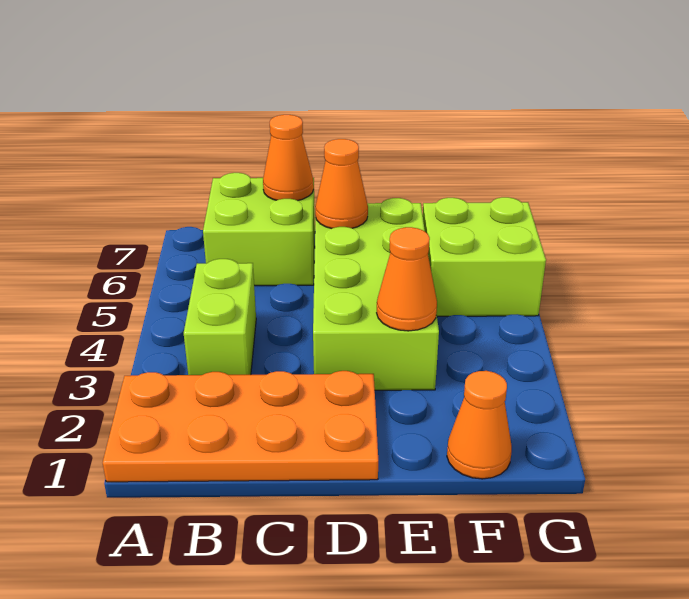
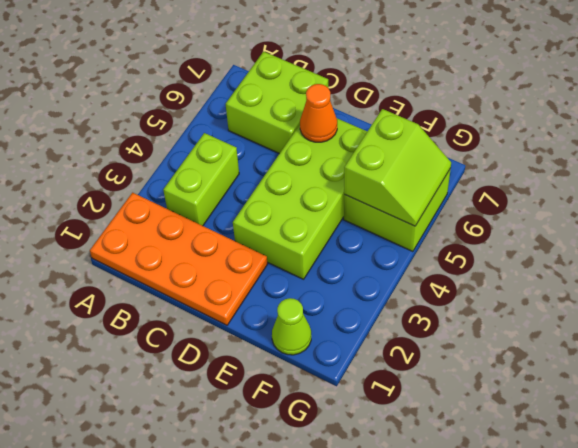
orange cone C7 level 2 -> none
orange cone E3 level 2 -> none
orange cone F1 level 1 -> lime cone F1 level 1
none -> lime slope F5:G6 level 2 top F

